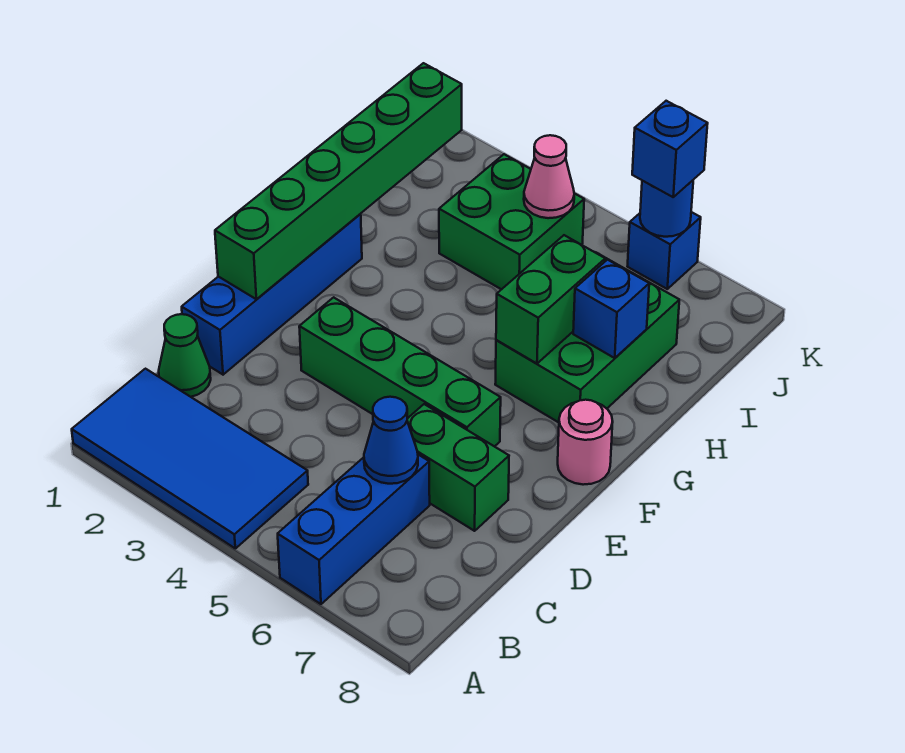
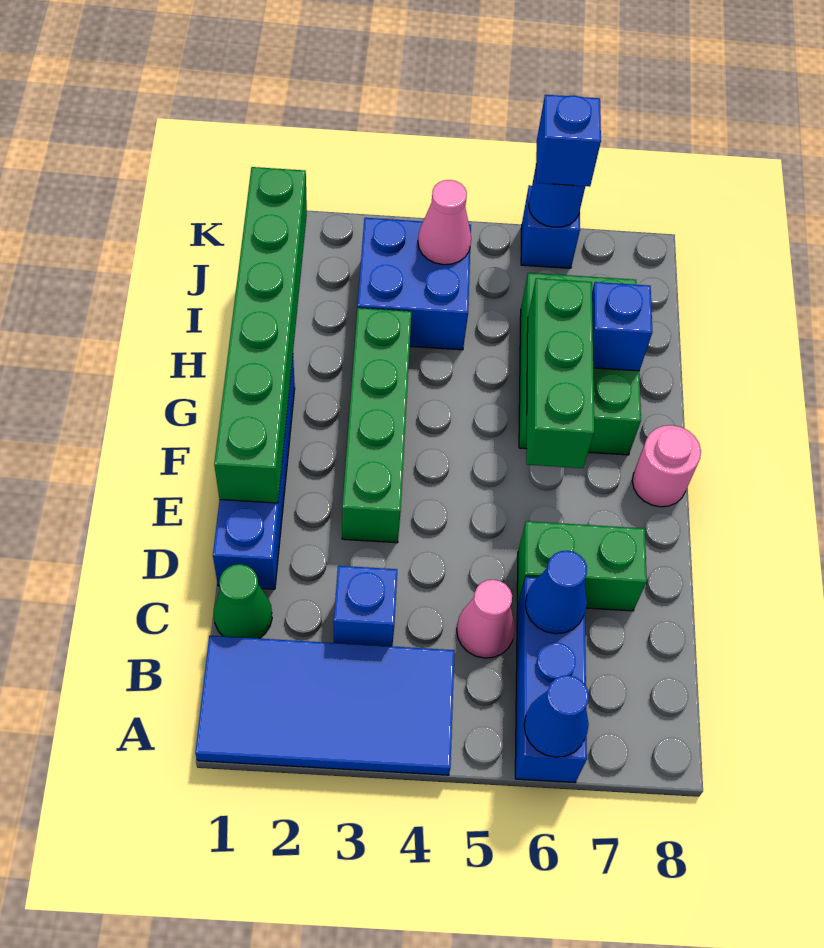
none -> blue cone A6 level 2
none -> blue brick C3 level 1
none -> pink cone C5 level 1
green brick E3:E6 level 1 -> green brick E3:H3 level 1
green brick G6:H6 level 2 -> green brick F6:H6 level 2
green brick I3:J4 level 1 -> blue brick I3:J4 level 1

